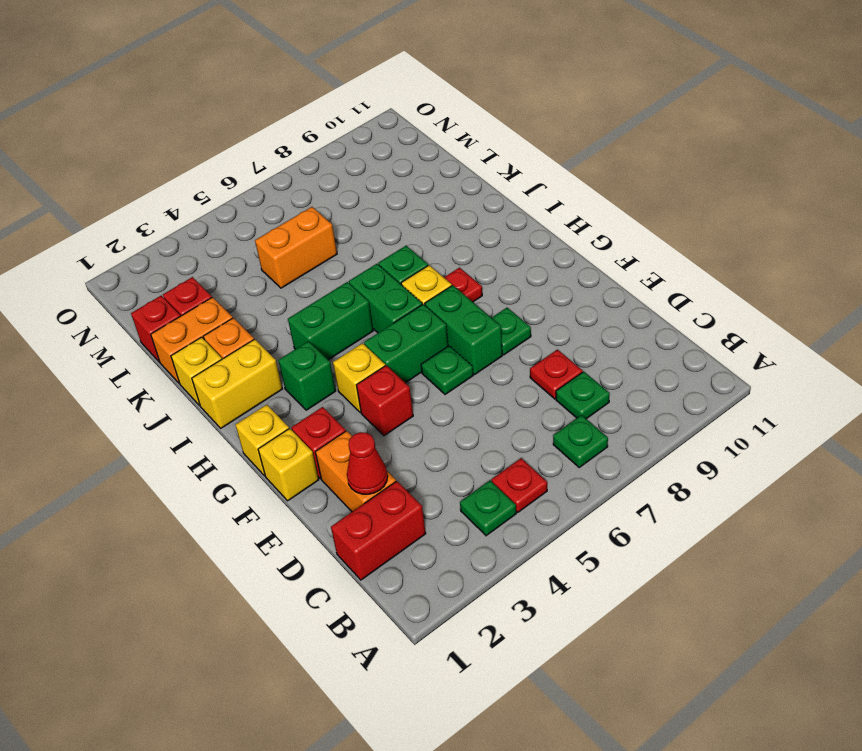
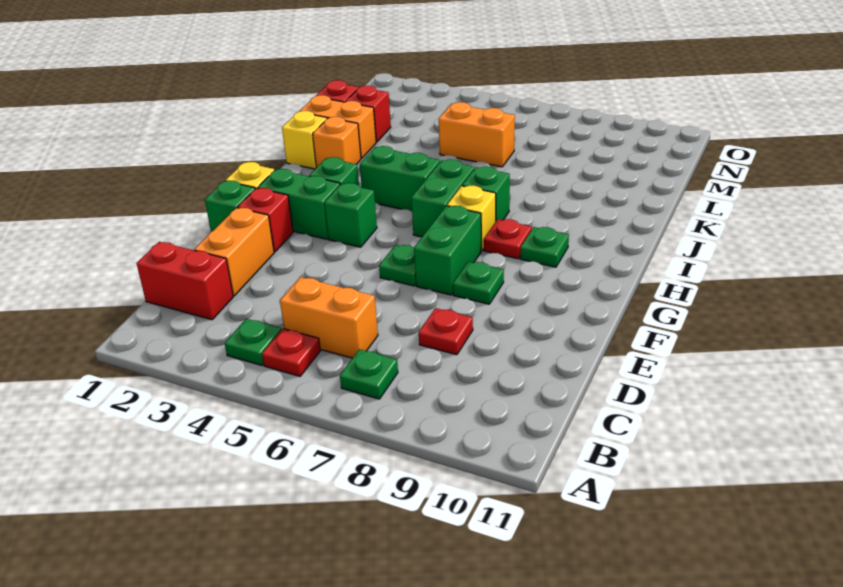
none -> orange brick C5:C6 level 1
green plate C8 level 1 -> green plate H9 level 1
red cone D2 level 2 -> none
yellow brick F1 level 1 -> green brick F1 level 1
red brick F4 level 1 -> none
yellow brick G4 level 1 -> green brick G4 level 1
green brick G5:G6 level 1 -> green brick G2:G3 level 1
yellow brick I1:I2 level 1 -> none

